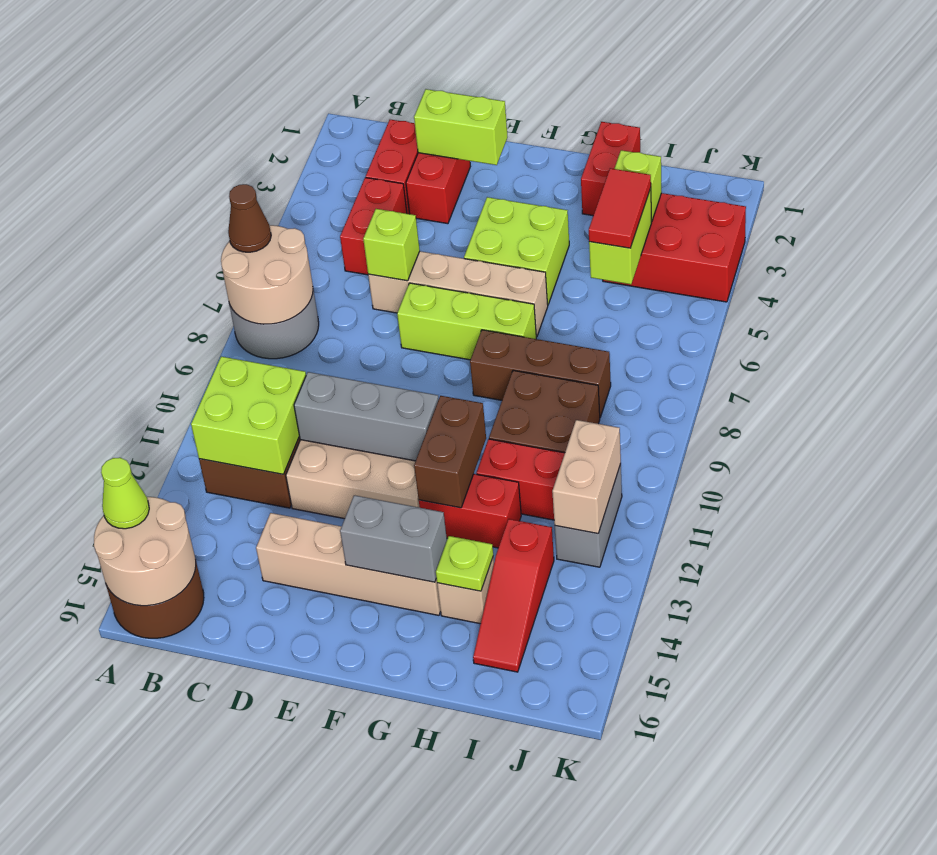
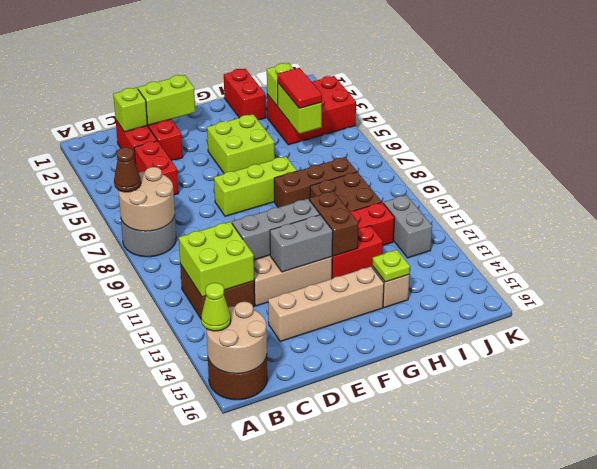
tan brick D6:G6 level 1 -> none
lime brick D6 level 2 -> lime brick C2 level 2
grey brick F14:G14 level 2 -> grey brick E12:F12 level 2
red slope I13:I15 level 1 top 13 -> none
tan brick J11:J12 level 2 -> none

